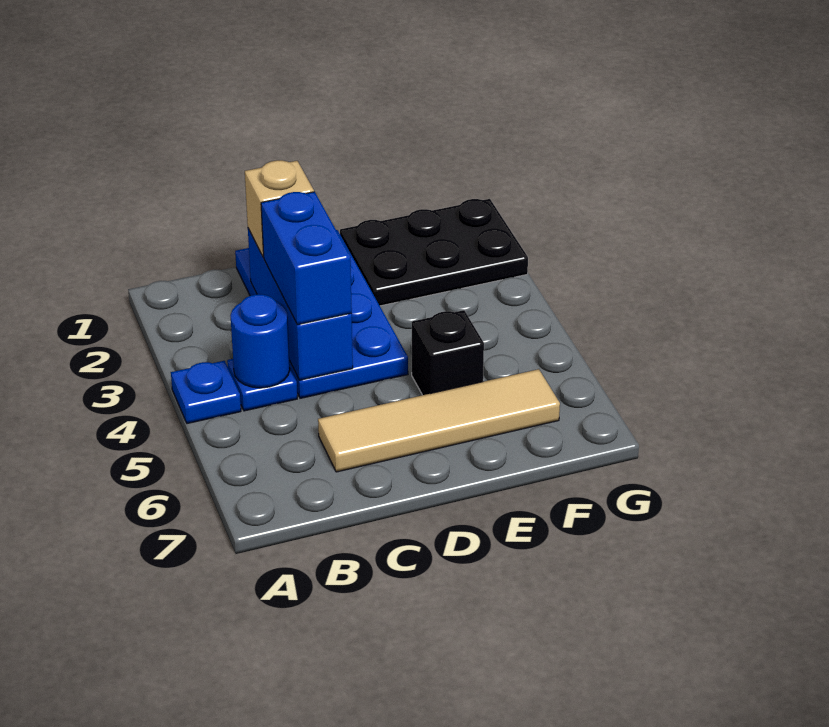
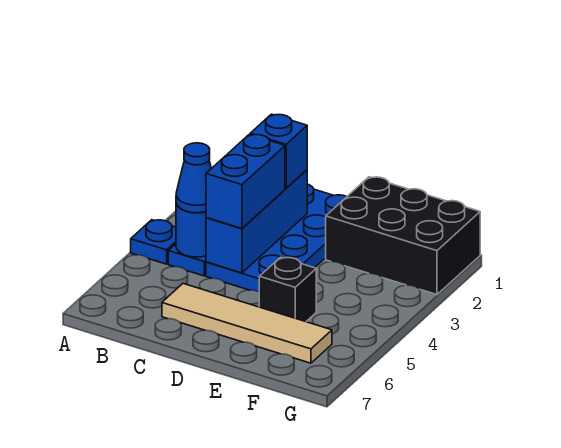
none -> blue cone B4 level 3
tan brick C2 level 3 -> blue brick C2 level 3
black plate E1:G2 level 1 -> black brick E1:G2 level 1

